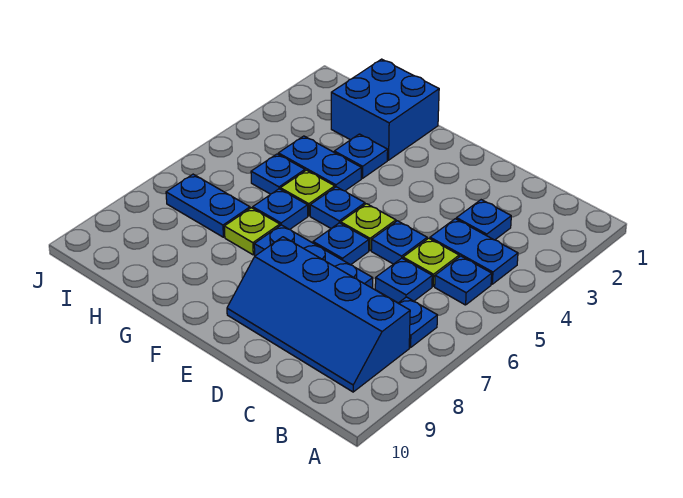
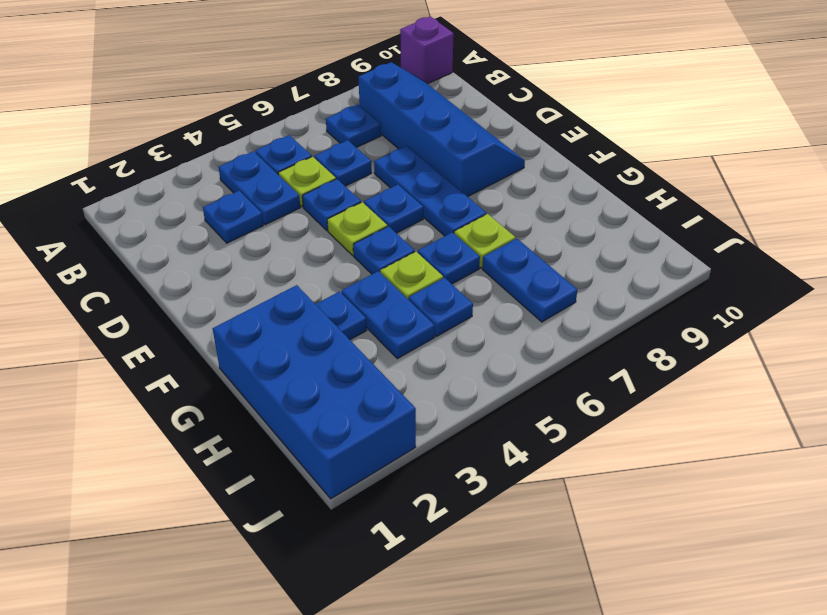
none -> purple brick A10 level 1
blue brick G1:H2 level 1 -> blue brick G1:J2 level 1

